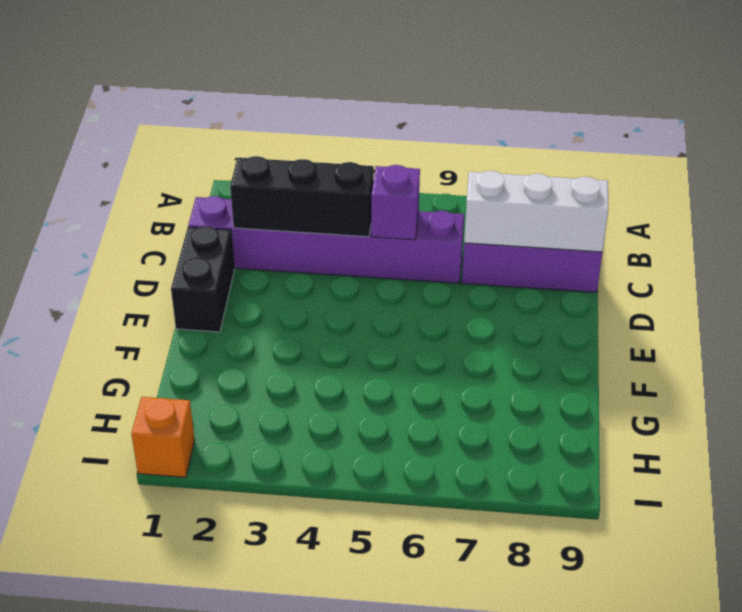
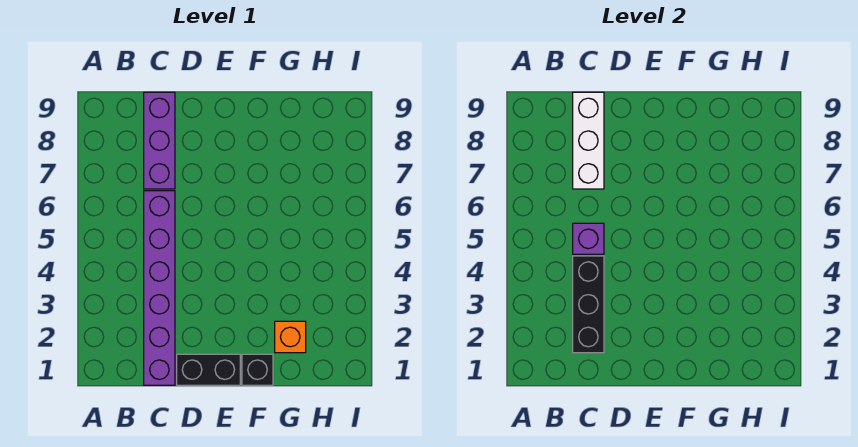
none -> black brick F1 level 1
orange brick I1 level 1 -> orange brick G2 level 1

